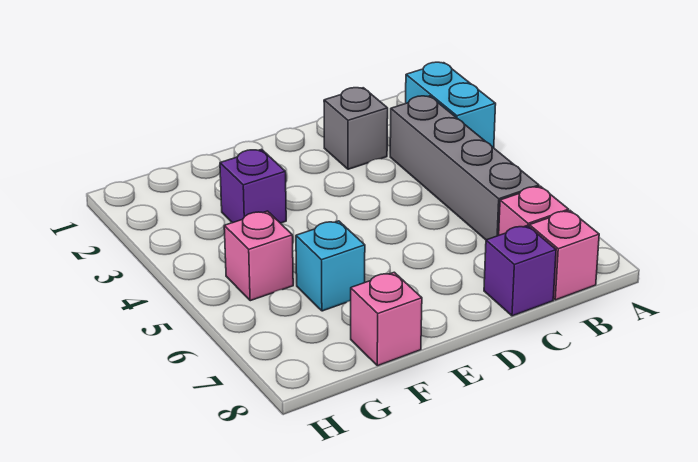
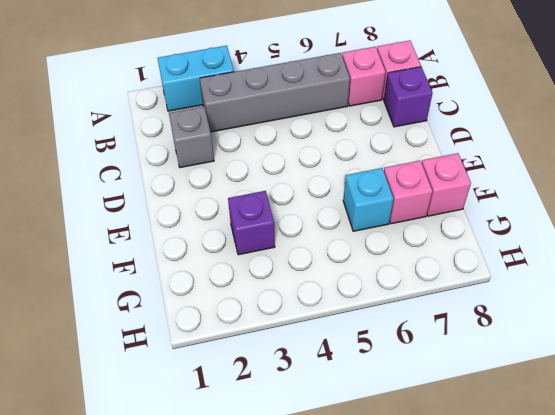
pink brick G5 level 1 -> pink brick F7 level 1

